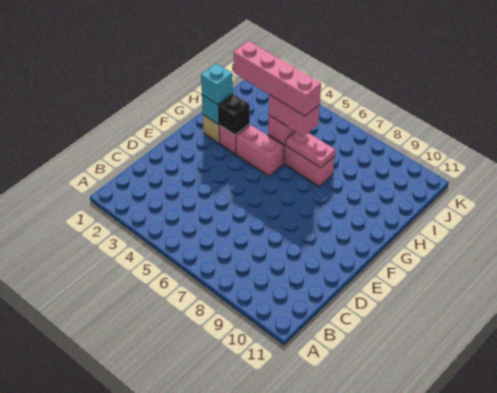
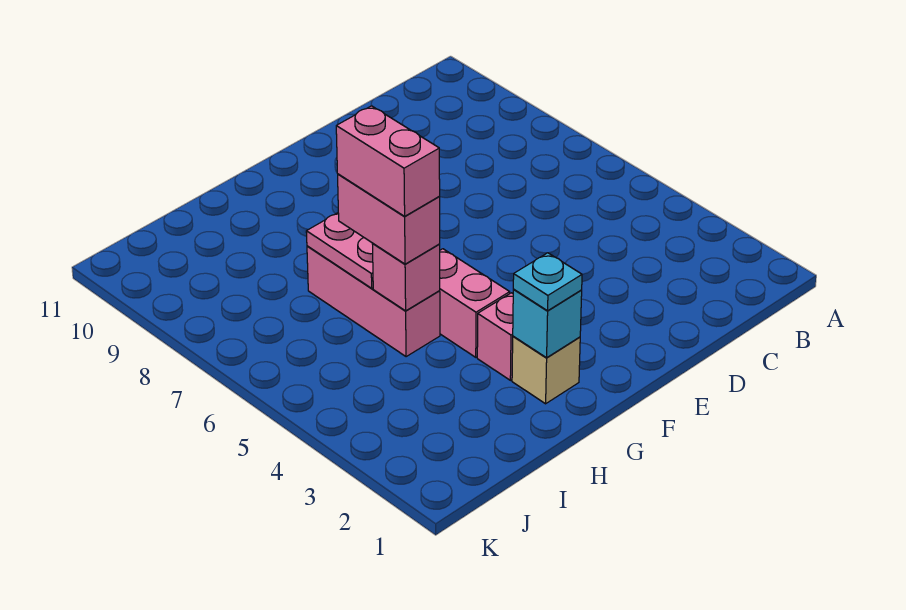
cyan brick G2 level 3 -> cyan plate G2 level 3
black brick G3 level 2 -> none
pink brick H3:H6 level 4 -> pink brick H5:H6 level 4

